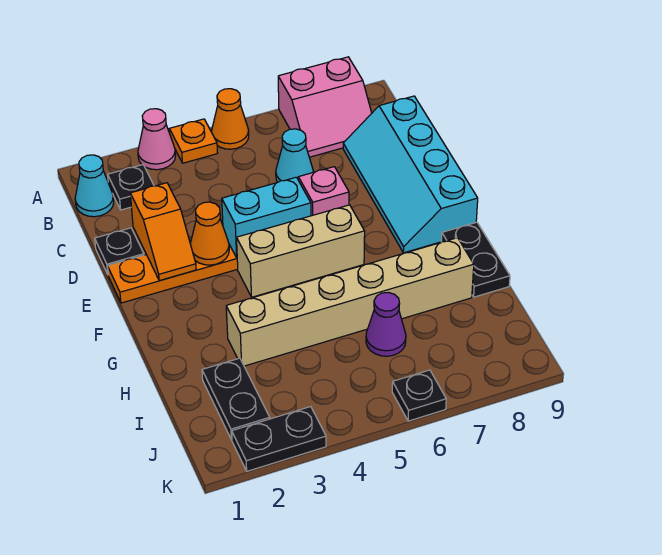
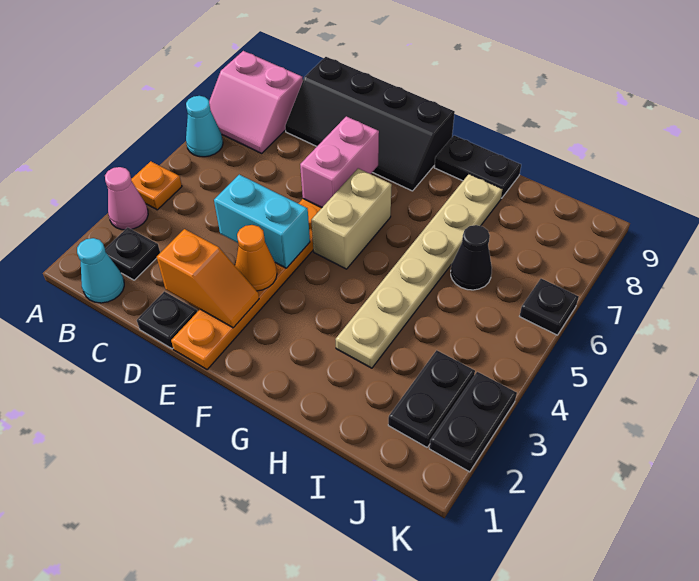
orange cone A5 level 1 -> none
pink slope A7:B8 level 1 top A -> pink slope A7:B8 level 1 top 8
cyan cone C6 level 1 -> cyan cone A6 level 1
cyan slope C8:F9 level 1 top 9 -> black slope C8:F9 level 1 top 9
cyan brick E4:E5 level 2 -> cyan brick D4:E4 level 2
pink brick E6 level 2 -> pink brick E6:E7 level 2
tan brick F4:F6 level 1 -> tan brick F5:F6 level 1
tan brick H3:H8 level 1 -> tan plate H3:H8 level 1
black plate I2:J2 level 1 -> black plate J2:J3 level 1
purple cone I6 level 1 -> black cone I6 level 1

